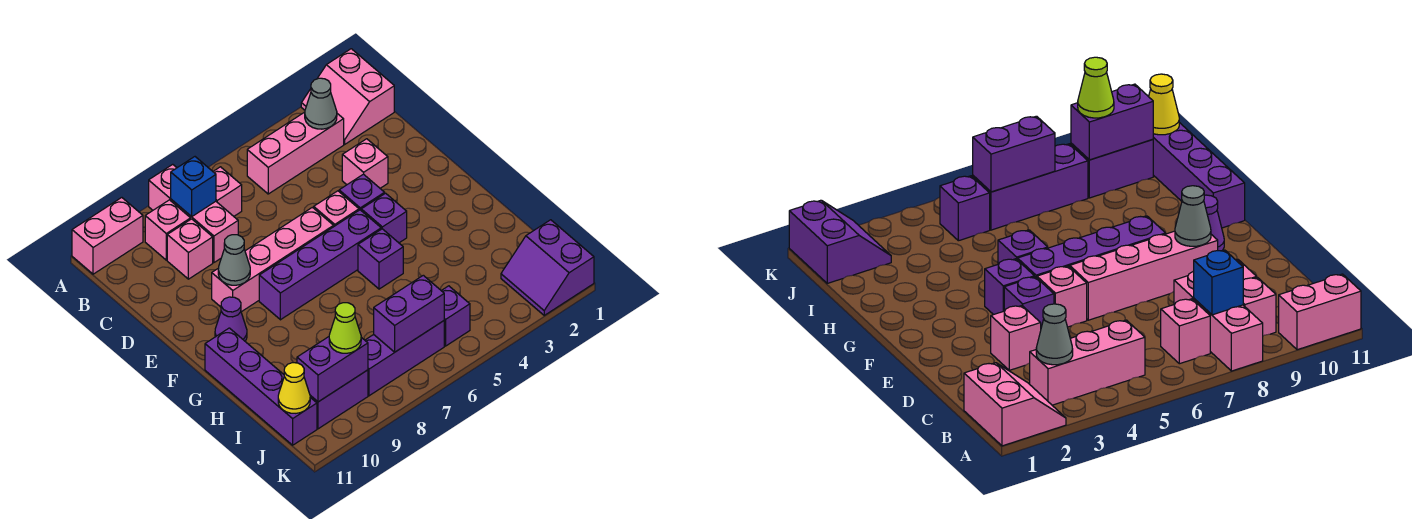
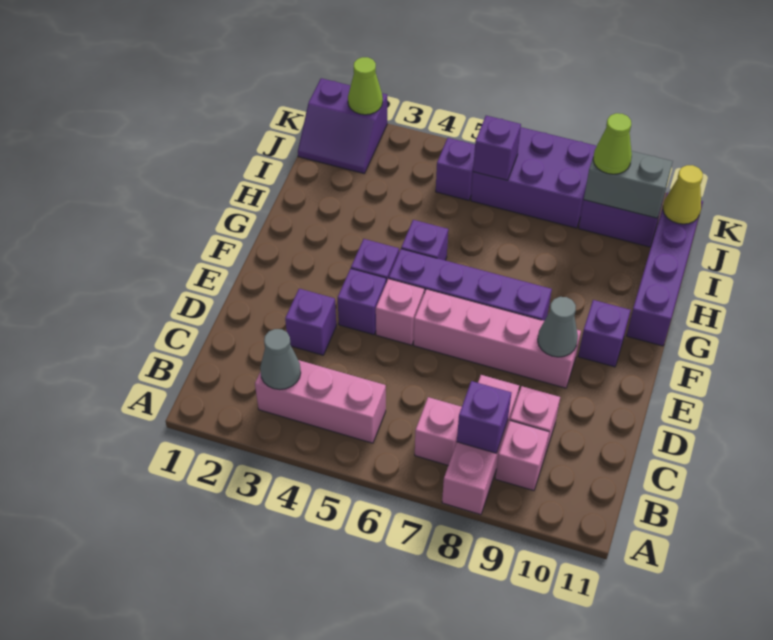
pink slope A1:B2 level 1 top 1 -> none
pink brick A10:A11 level 1 -> none
blue brick B8 level 2 -> purple brick B8 level 2
pink brick D3 level 1 -> purple brick D3 level 1
purple cone F10 level 1 -> purple brick F10 level 1
purple slope J1:K2 level 1 top 1 -> purple slope J1:K2 level 1 top K
purple brick J6:J8 level 1 -> purple brick J6:K8 level 1
purple brick J6:J7 level 2 -> purple brick J6 level 2
purple brick J9:J10 level 2 -> grey brick J9:J10 level 2
none -> lime cone K2 level 2

